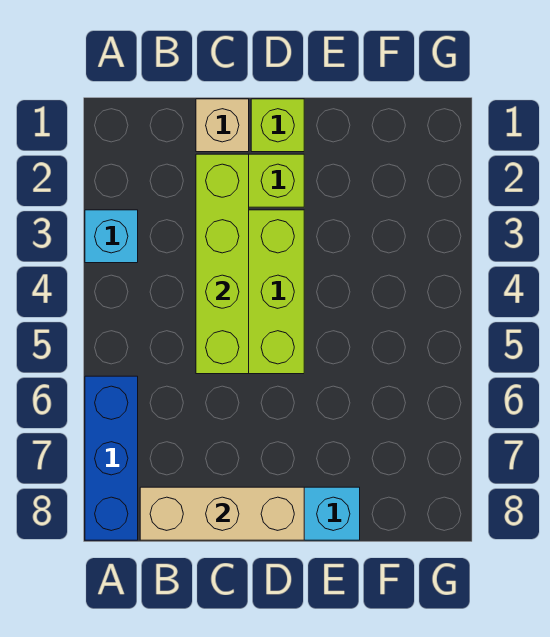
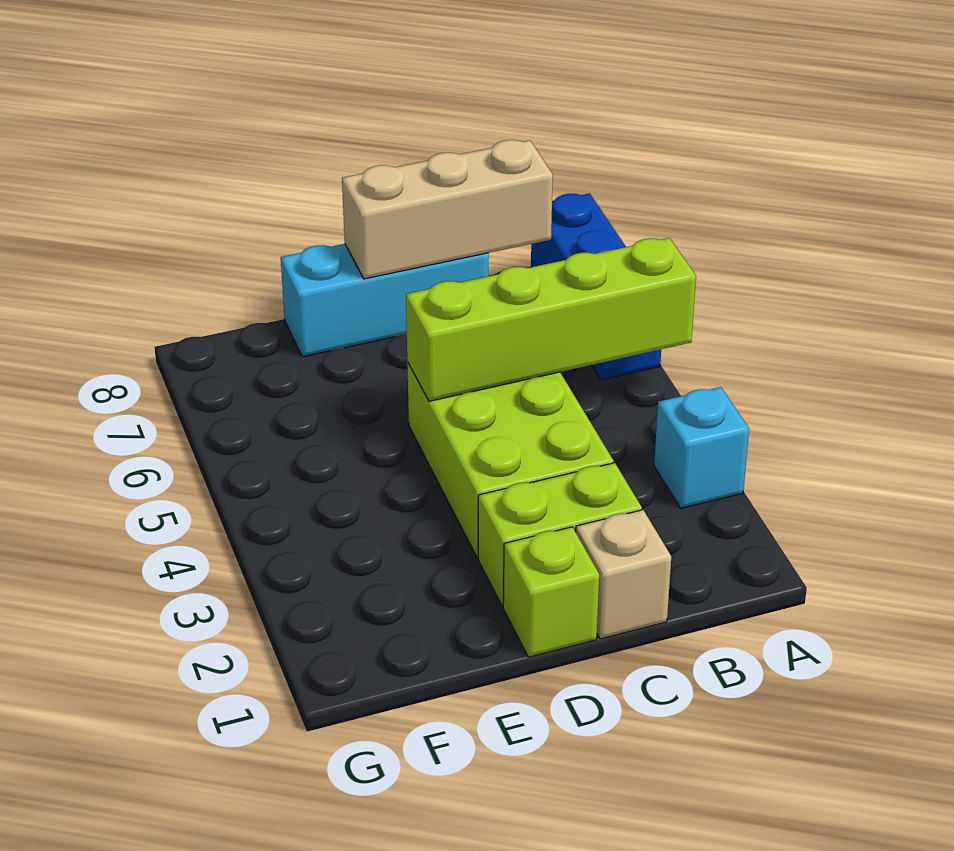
lime brick C2:C5 level 2 -> lime brick A5:D5 level 2

